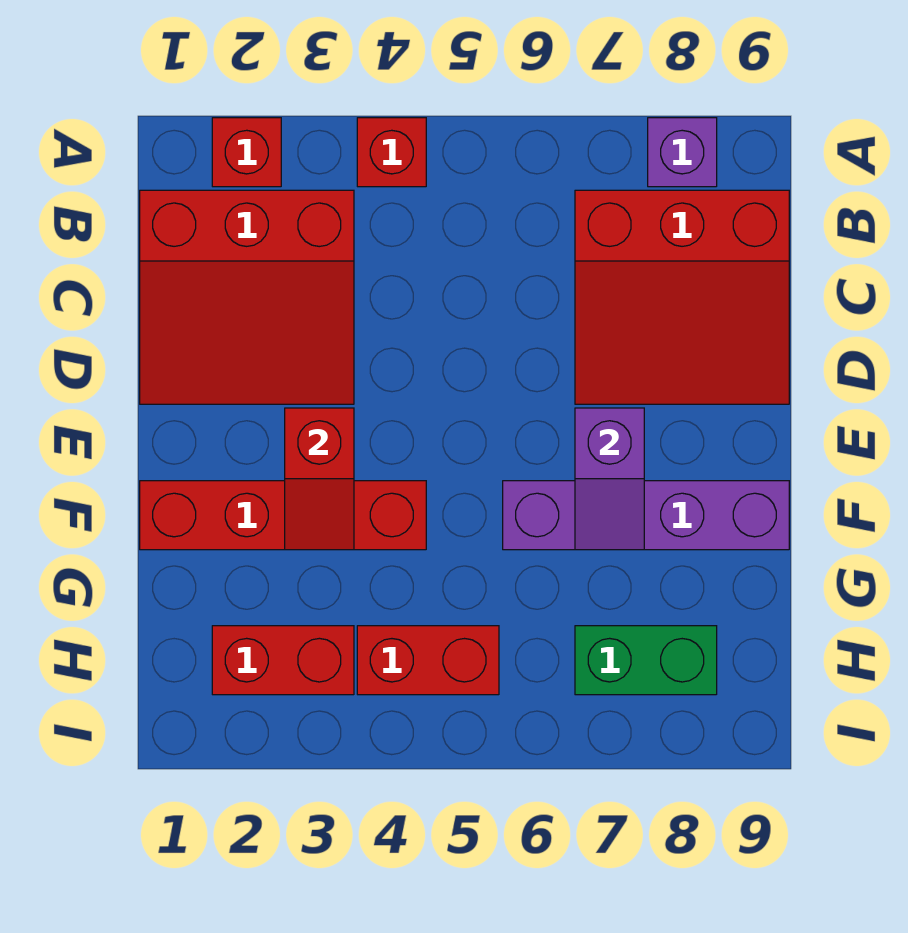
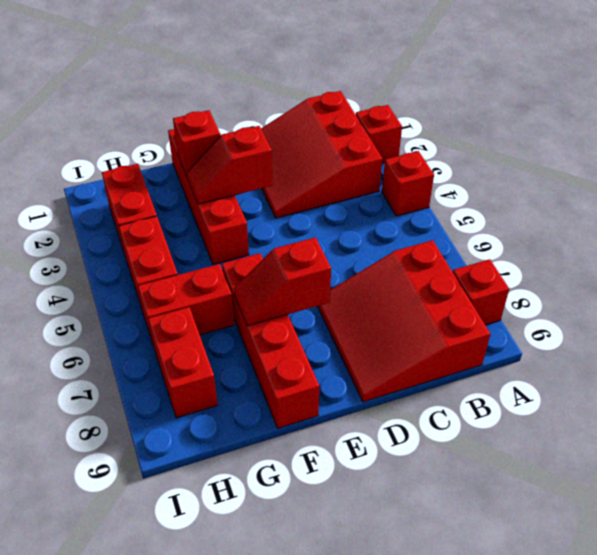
purple brick A8 level 1 -> red brick A8 level 1
purple slope E7:F7 level 2 top E -> red slope E7:F7 level 2 top E
none -> red brick F2 level 2
purple brick F6:F9 level 1 -> red brick F6:F9 level 1
none -> red brick G6:H6 level 1
green brick H7:H8 level 1 -> red brick H7:H8 level 1

